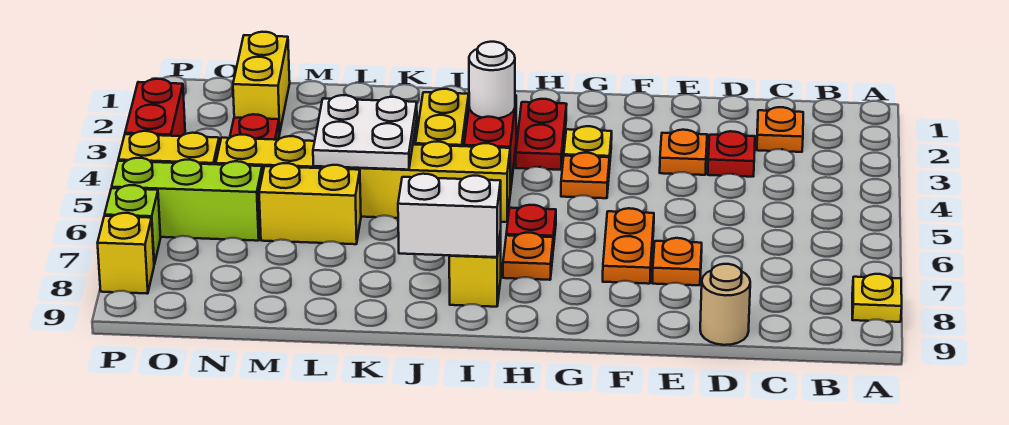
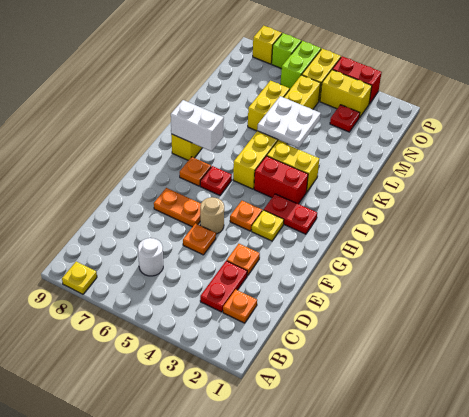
red plate D3 level 1 -> red plate C3:D3 level 1
tan round brick D9 level 1 -> tan round brick F5 level 1
orange plate E7 level 1 -> orange plate E5 level 1
white round brick I3 level 2 -> white round brick C6 level 1
white brick I8:J8 level 2 -> white brick I7:I8 level 2
yellow brick N1:N2 level 1 -> yellow brick O3:O4 level 1
lime brick N6:P6 level 1 -> lime brick O6:P6 level 1

